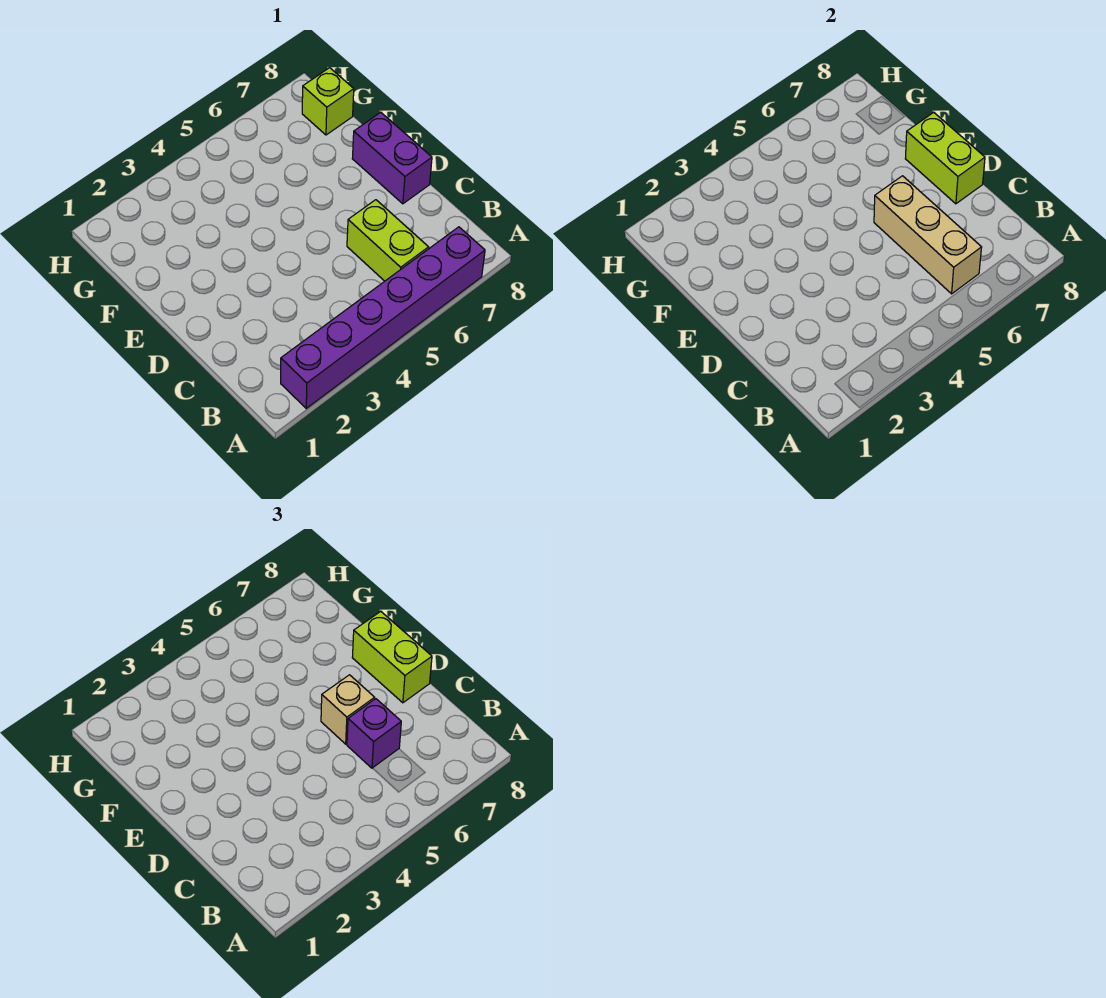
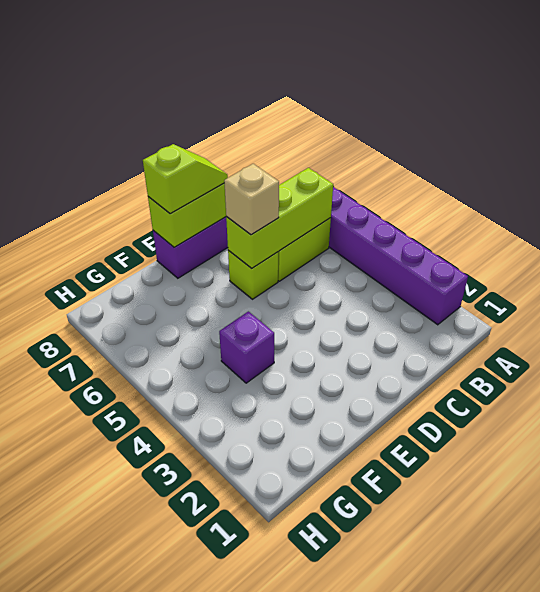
tan brick B6:D6 level 2 -> lime brick B6:D6 level 2
purple brick C6 level 3 -> purple brick F4 level 1
lime brick D8:E8 level 3 -> lime slope D8:E8 level 3 top E
lime brick G8 level 1 -> lime brick D6 level 1

